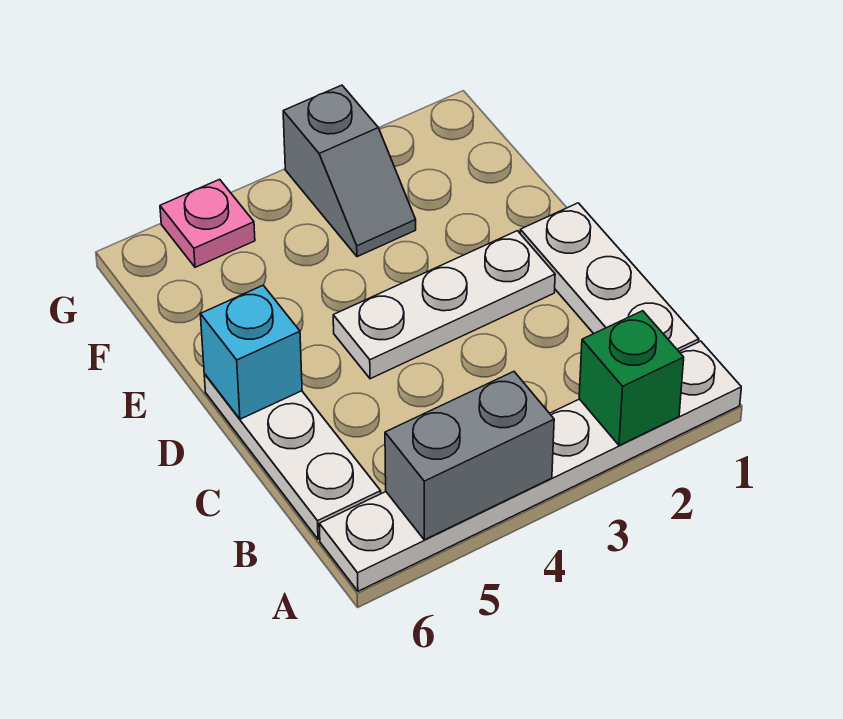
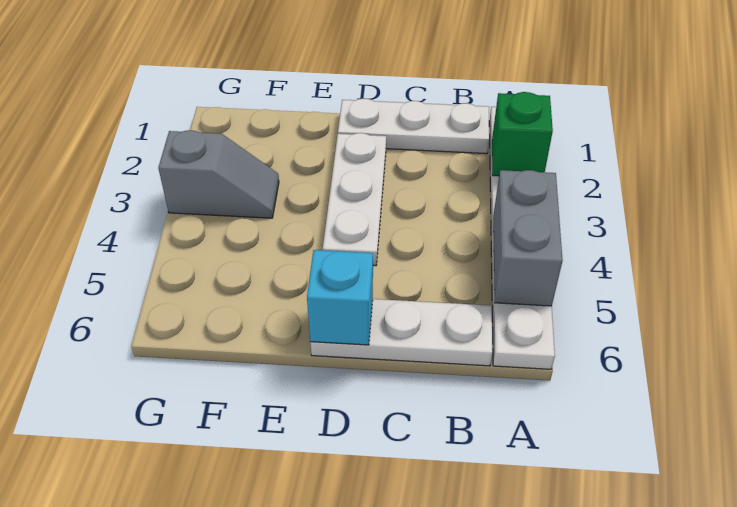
pink plate G5 level 1 -> none

